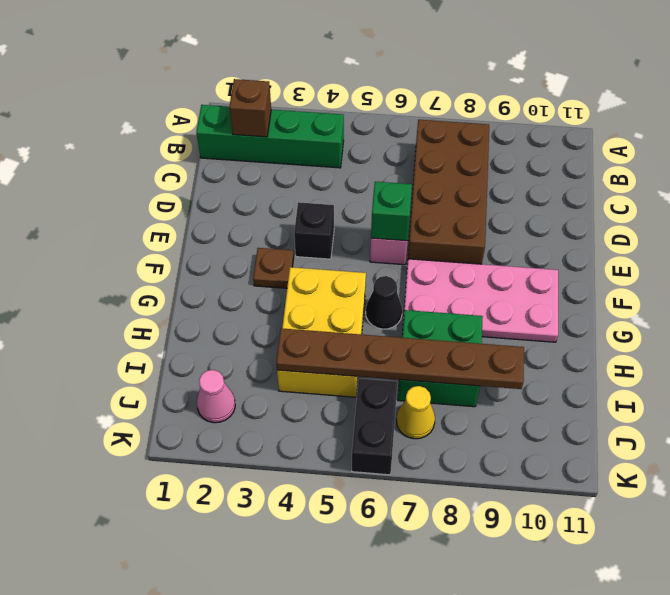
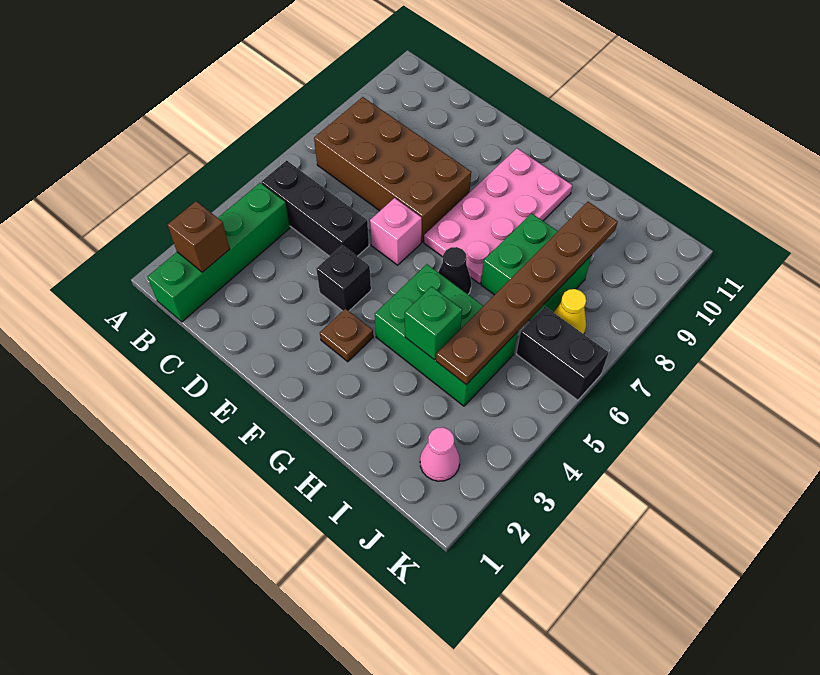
none -> black brick B5:D5 level 1
green brick E6 level 2 -> green brick H4 level 2
yellow brick G4:I5 level 1 -> green brick G4:I5 level 1

